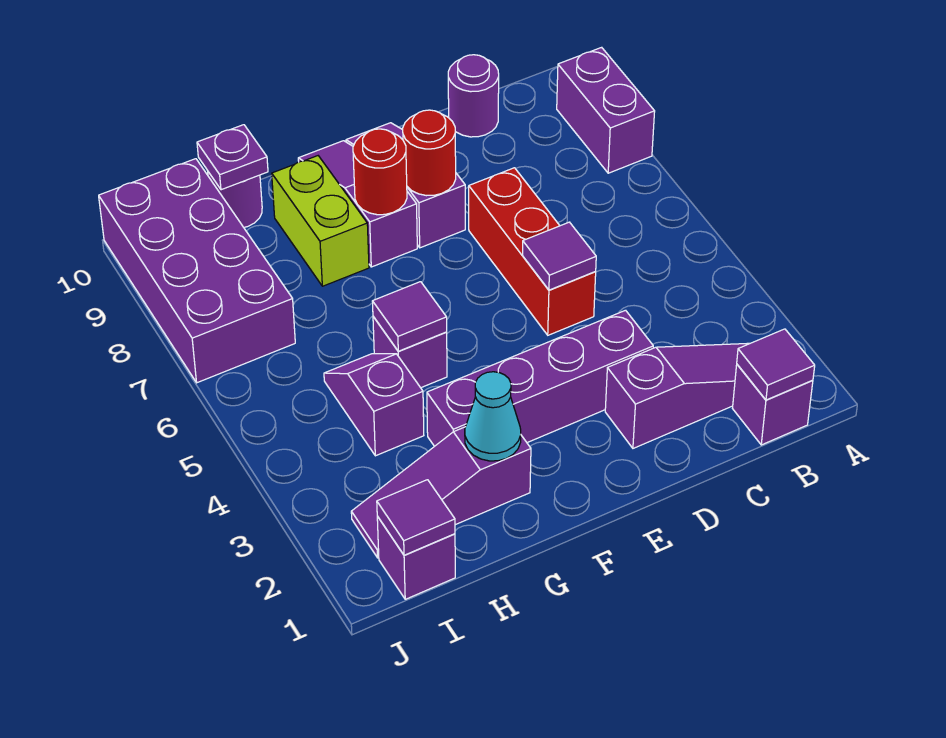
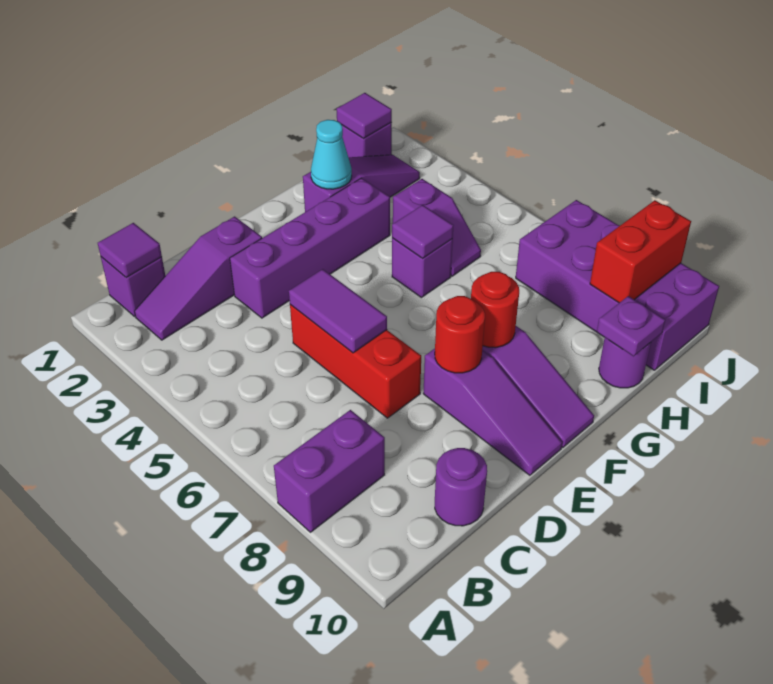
purple brick A8:A9 level 1 -> purple brick A8:B8 level 1
purple tile D5 level 2 -> purple tile D5:D6 level 2
lime brick G8:G9 level 1 -> none
none -> red brick I9:J9 level 2

